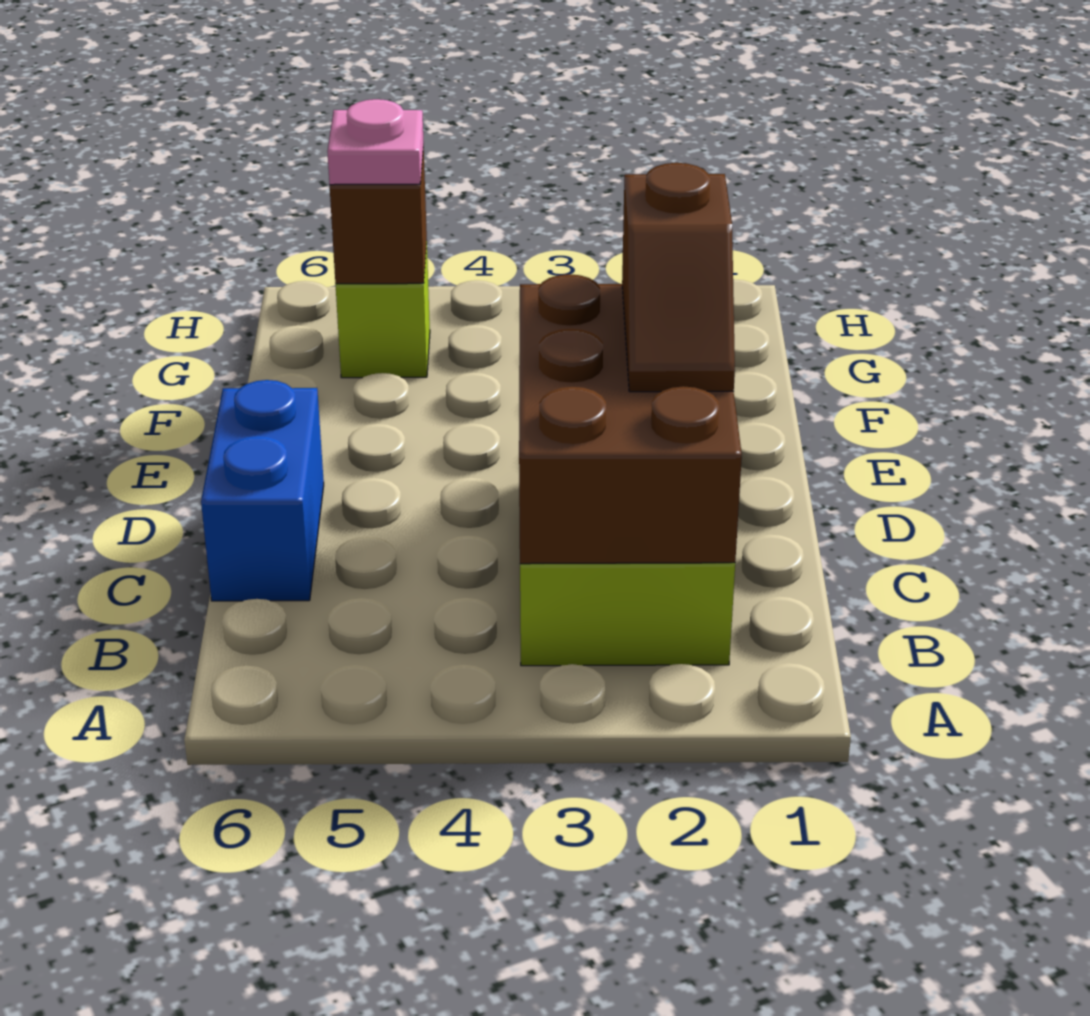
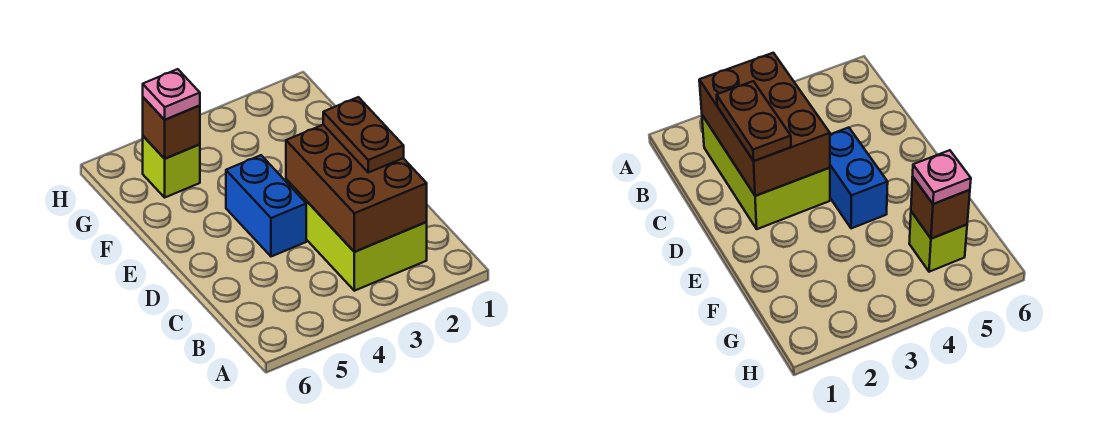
brown slope C2:D2 level 3 top D -> brown plate C2:D2 level 3
blue brick C6:D6 level 1 -> blue brick D4:E4 level 1

